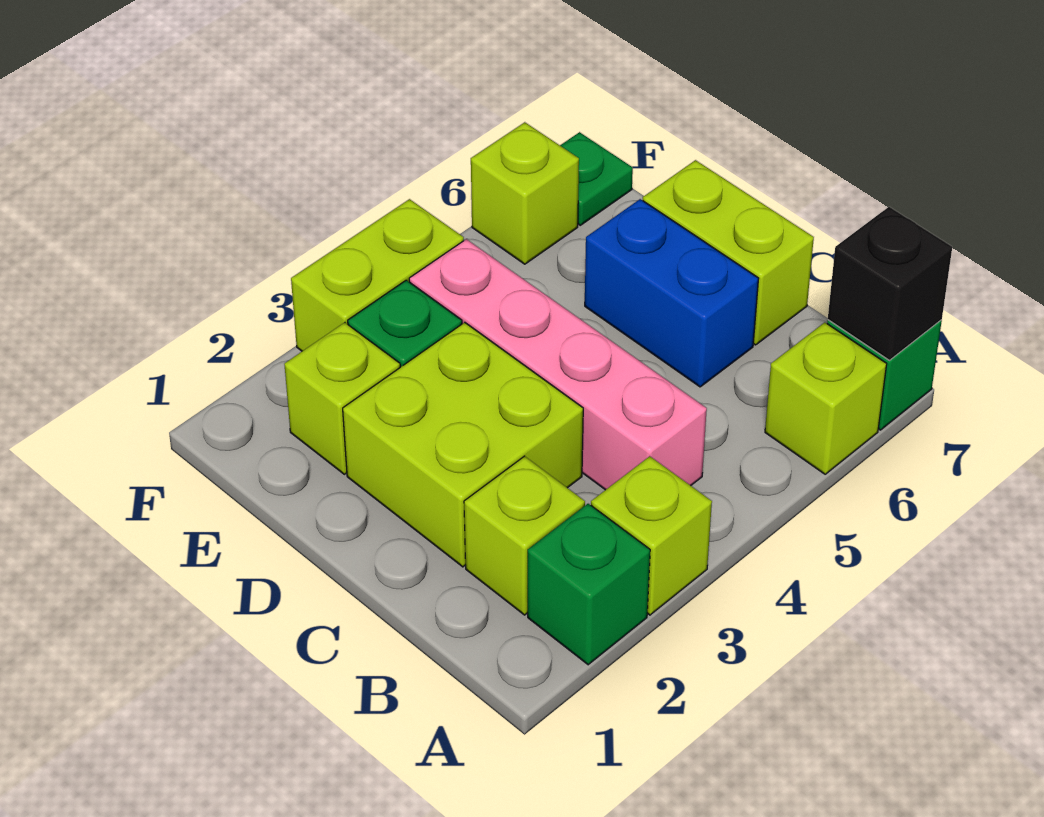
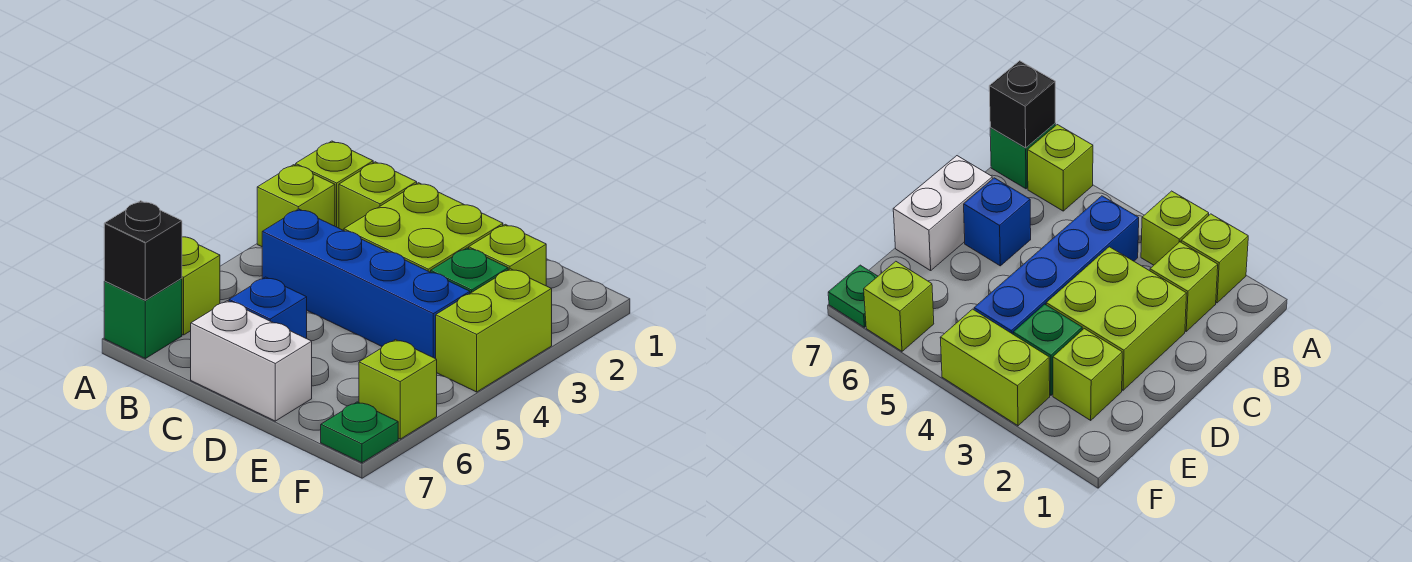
green brick A2 level 1 -> lime brick A2 level 1
pink brick B4:E4 level 1 -> blue brick B4:E4 level 1
blue brick C6:D6 level 1 -> blue brick C6 level 1
lime brick C7:D7 level 1 -> white brick C7:D7 level 1

